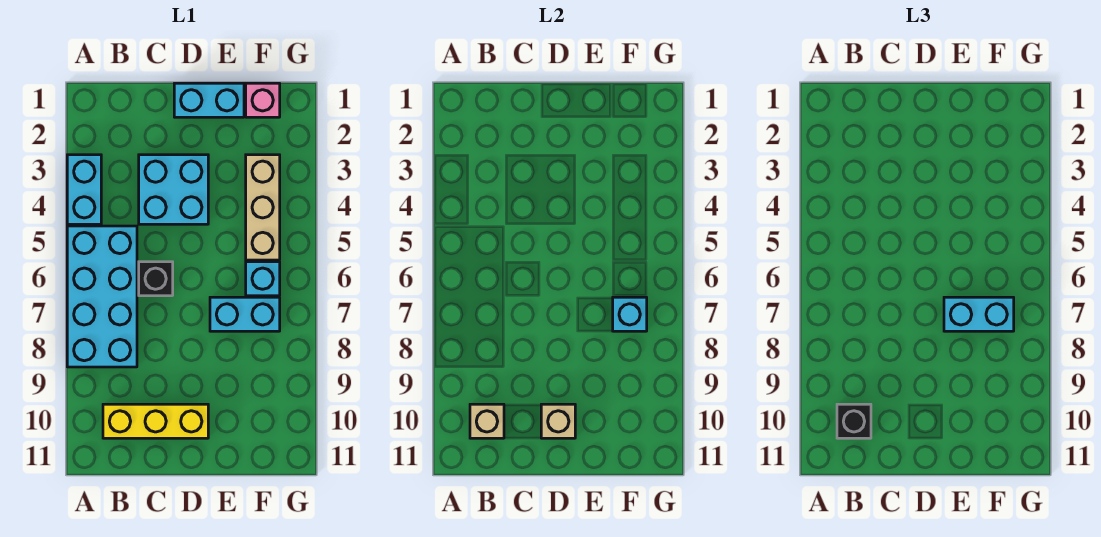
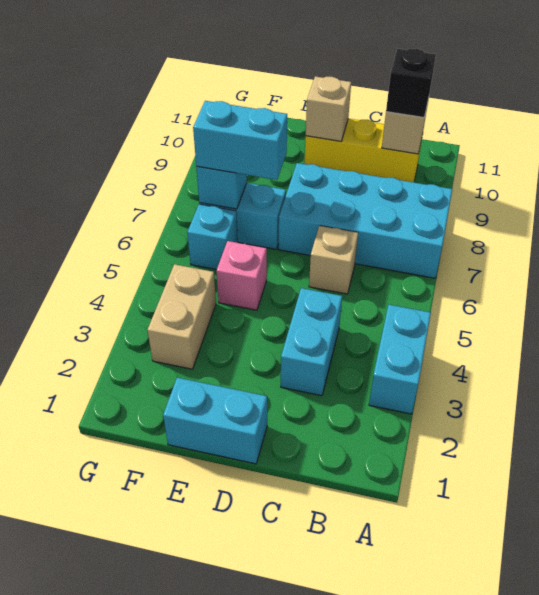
cyan brick A5:B8 level 1 -> cyan brick A7:D8 level 1
cyan brick C3:D4 level 1 -> cyan brick C3:C4 level 1
black brick C6 level 1 -> tan brick C6 level 1
pink brick F1 level 1 -> pink brick E5 level 1
tan brick F3:F5 level 1 -> tan brick F3:F4 level 1

